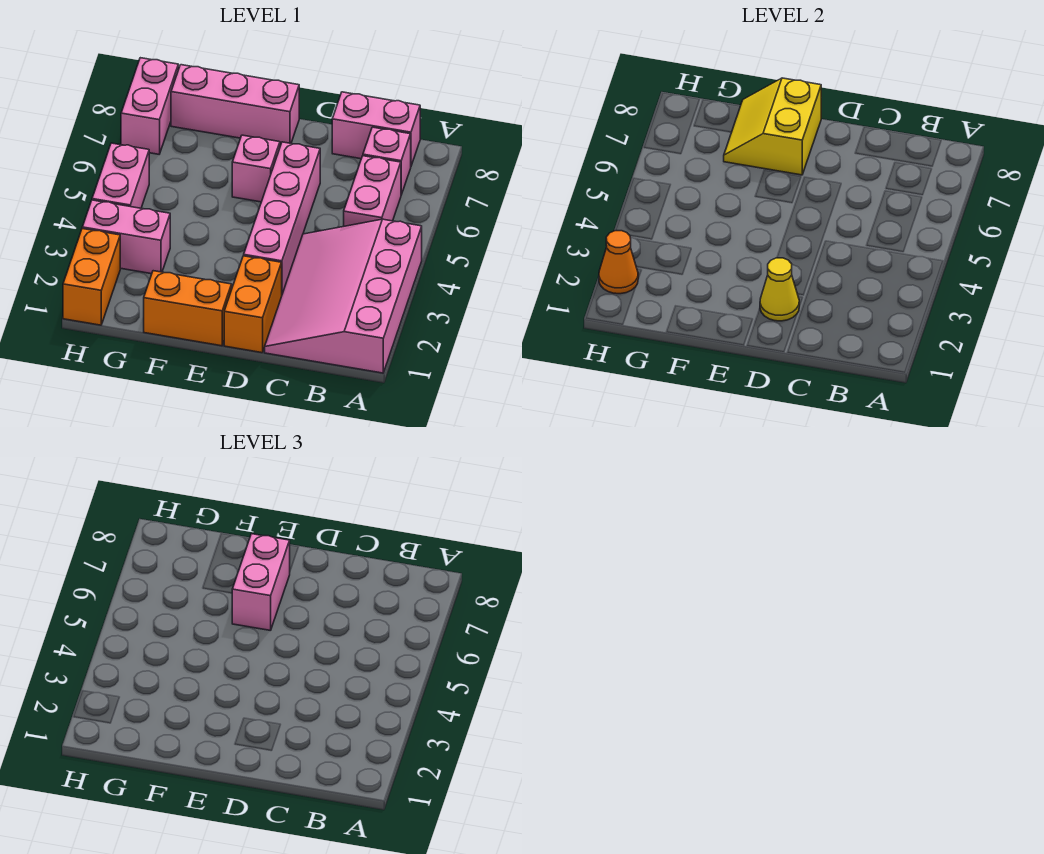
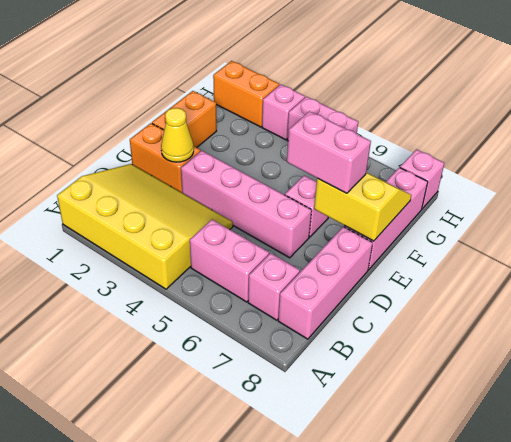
pink slope A1:C4 level 1 top A -> yellow slope A1:C4 level 1 top A
pink brick B8:C8 level 1 -> pink brick B8:D8 level 1
pink brick G3:H3 level 1 -> pink brick H3 level 1
orange cone H2 level 2 -> none
pink brick H7:H8 level 1 -> pink brick H8 level 1

